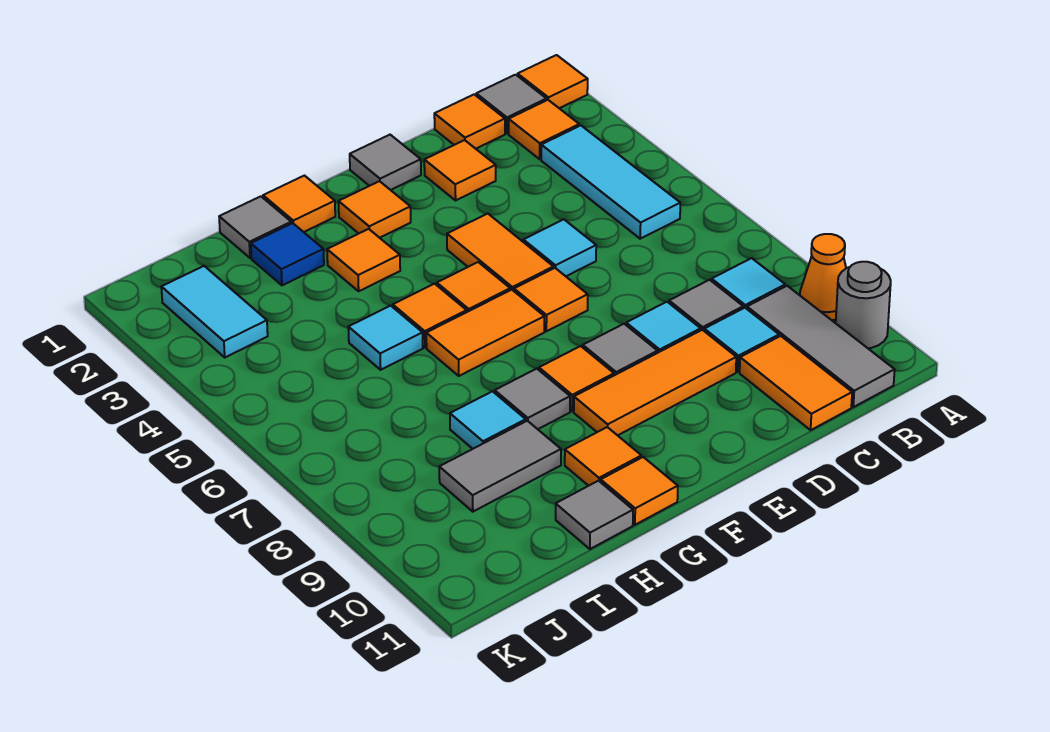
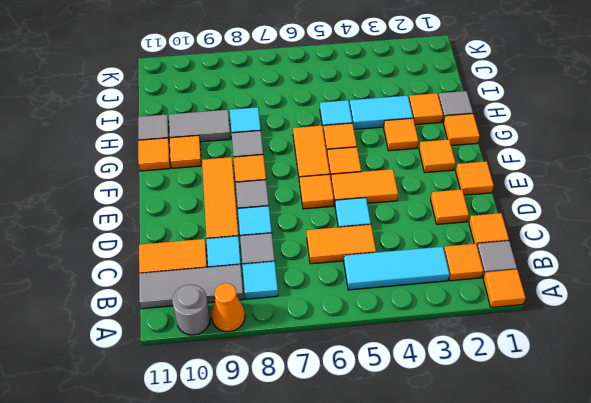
none -> orange tile C5:C6 level 1
grey tile E1 level 1 -> orange tile E1 level 1
blue tile H2 level 1 -> orange tile H2 level 1
grey tile H9:I9 level 1 -> grey tile H9:H10 level 1
cyan tile J2:J3 level 1 -> cyan tile H3:H4 level 1

